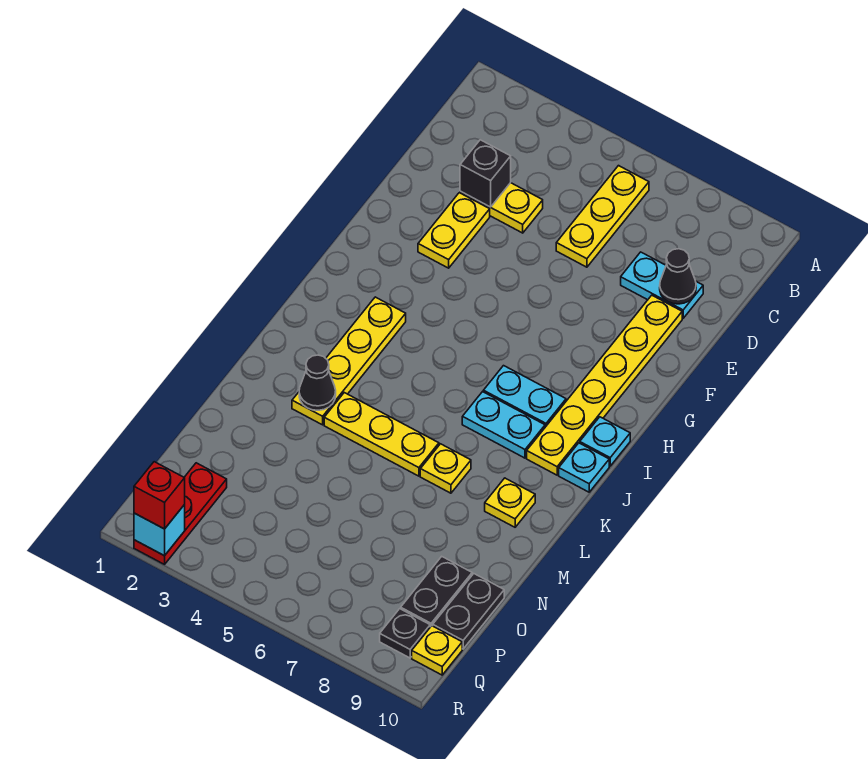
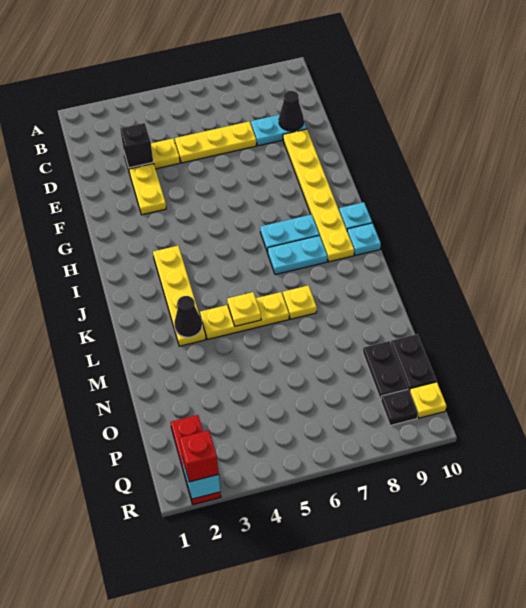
yellow plate B6:D6 level 1 -> yellow plate D5:D7 level 1
yellow plate L9 level 1 -> yellow plate L5 level 2

